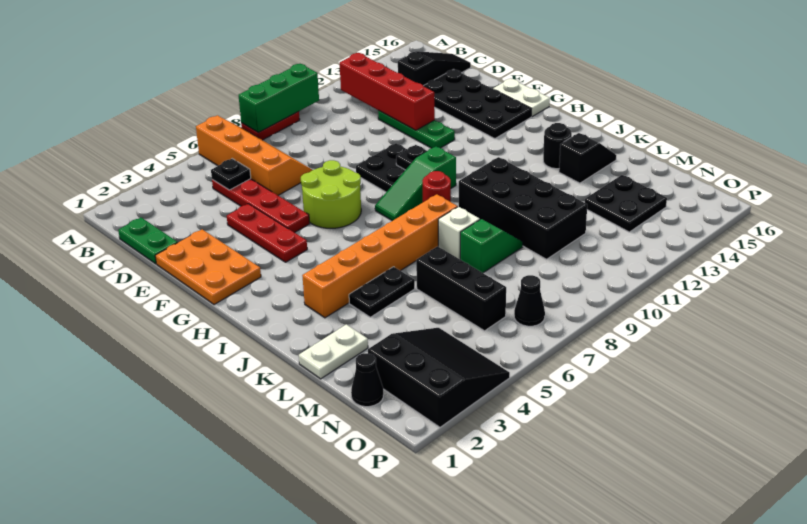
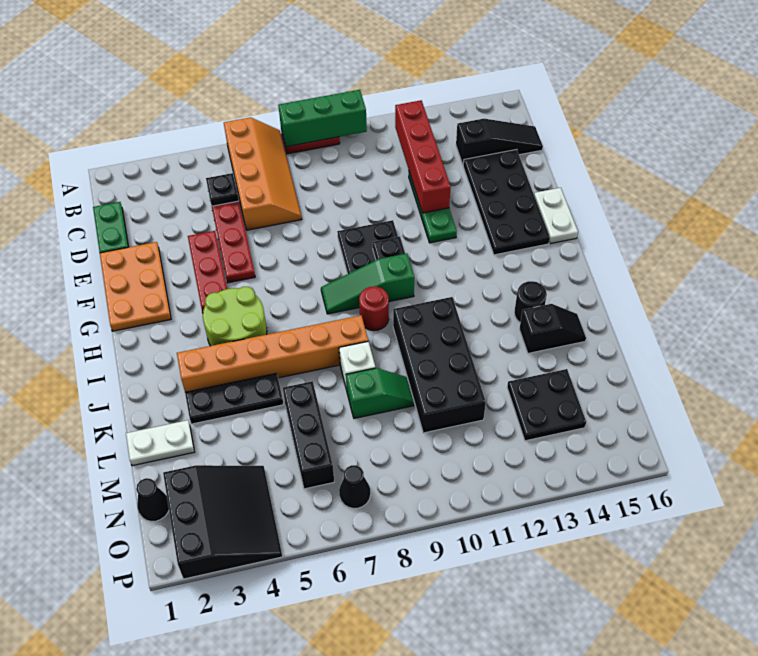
lime round brick F6:G7 level 1 -> lime round brick H4:I5 level 1
black plate K4:K5 level 1 -> black plate K3:K5 level 1

